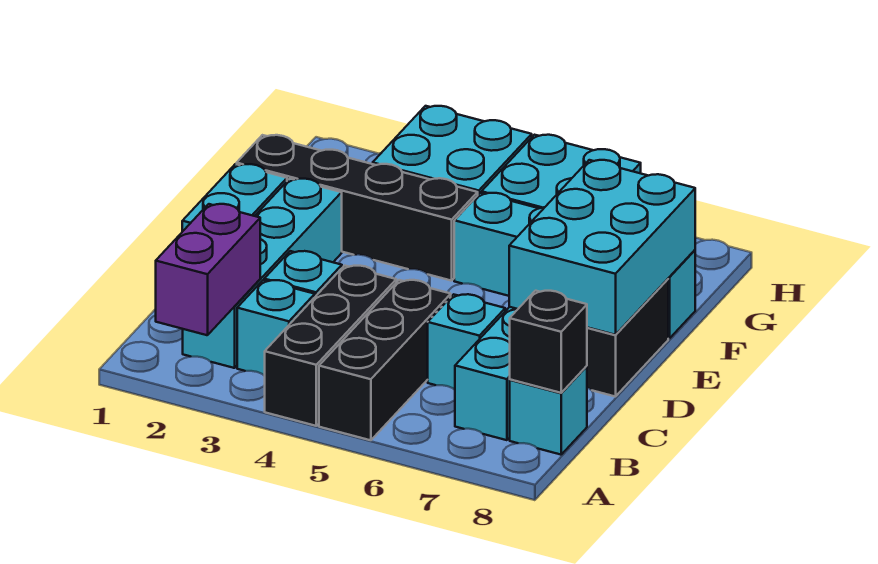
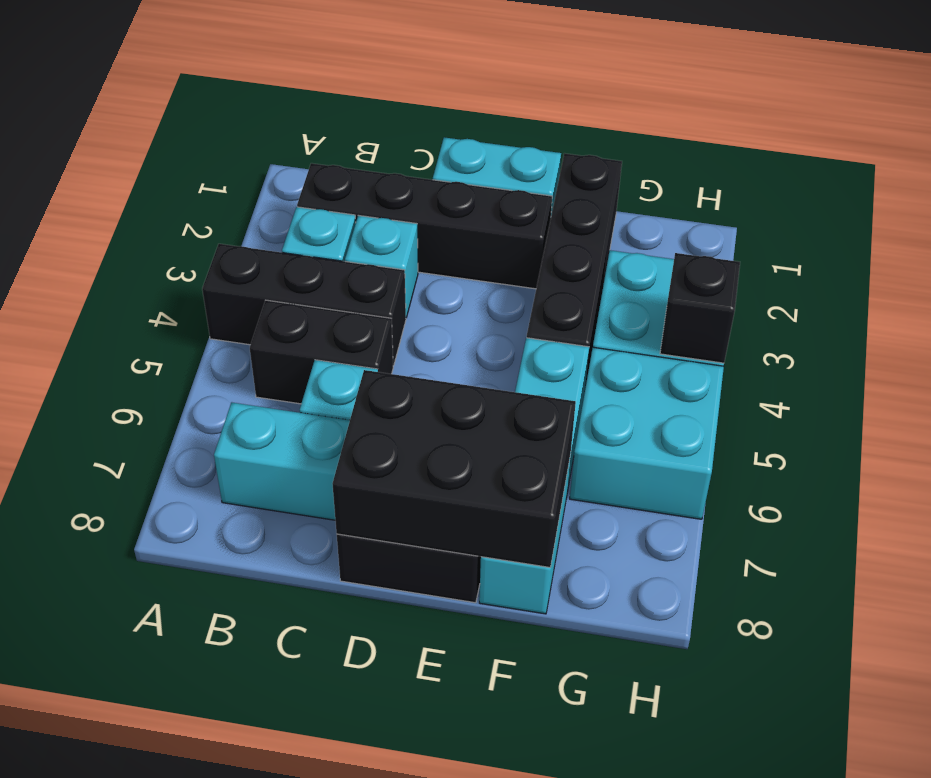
purple brick A2:B2 level 2 -> none
black brick A5:C5 level 1 -> black brick B5:C5 level 1
cyan brick B2:E2 level 1 -> black brick B2:E2 level 1
cyan brick B8 level 1 -> none
black brick B8 level 2 -> black brick H4 level 2
cyan brick D7:F8 level 2 -> black brick D7:F8 level 2

